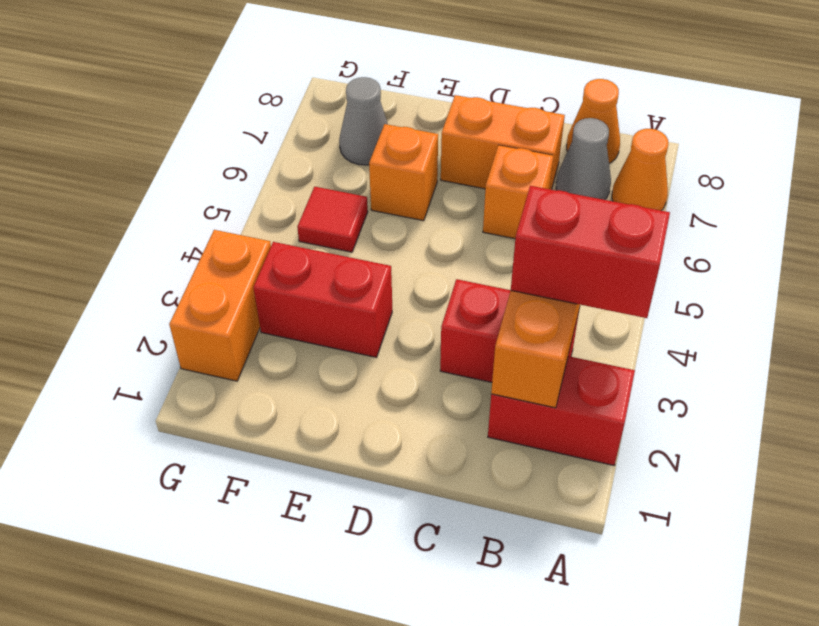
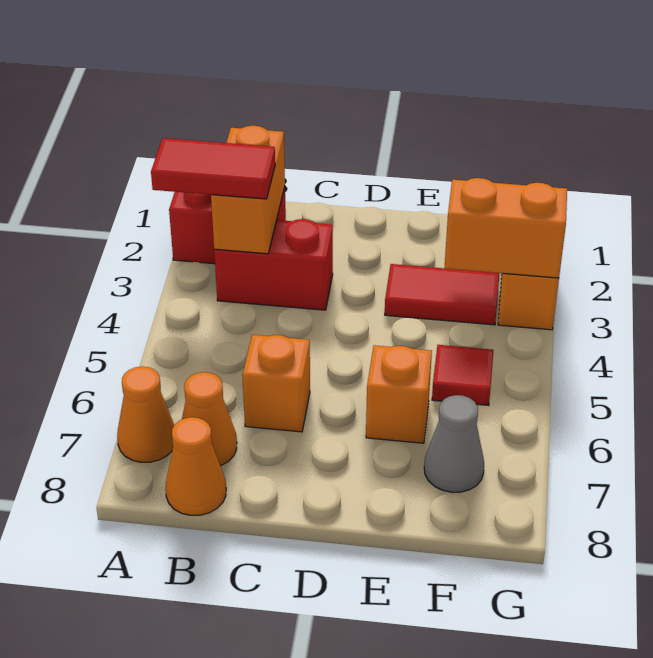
red brick A3:B3 level 3 -> red tile A3:B3 level 3
grey cone B7 level 1 -> orange cone B7 level 1
orange brick C7:D7 level 1 -> orange brick F3:G3 level 2
red brick E3:F3 level 1 -> red tile E3:F3 level 1

